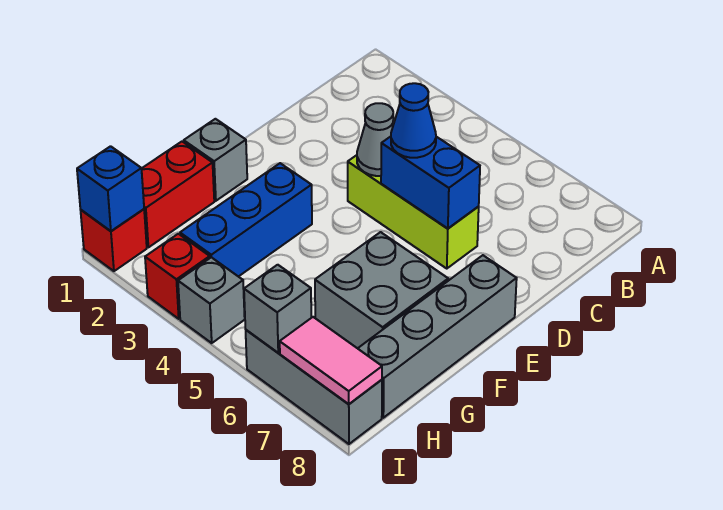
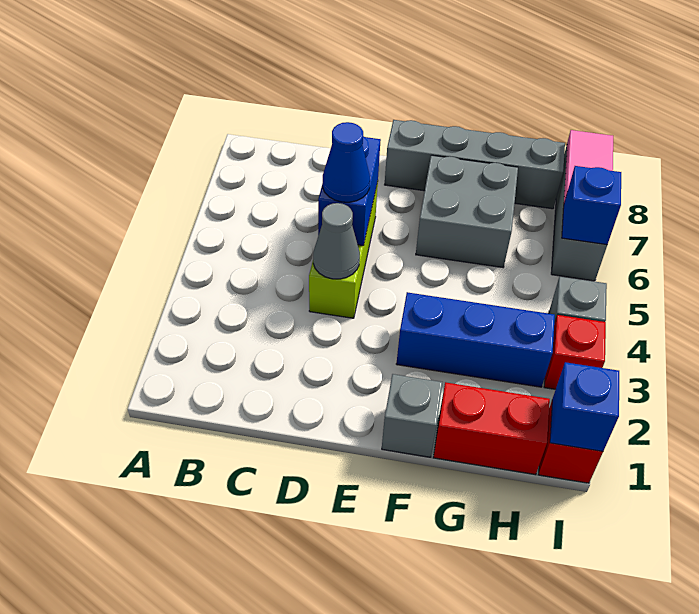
grey brick I6 level 2 -> blue brick I6 level 2

